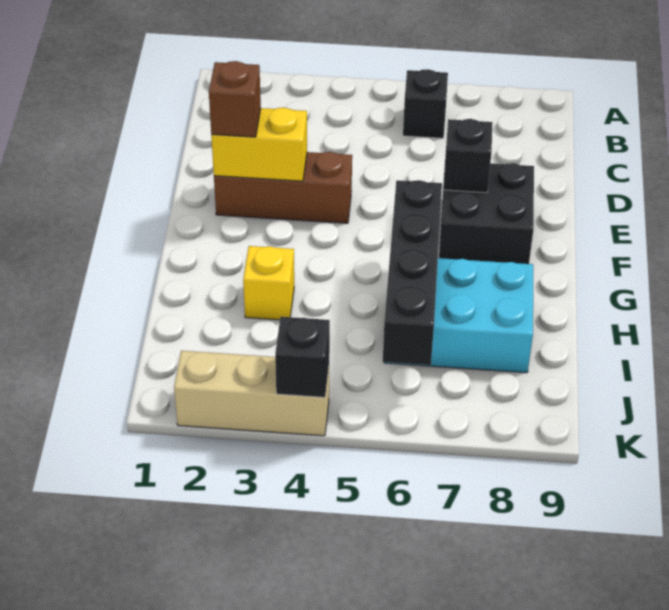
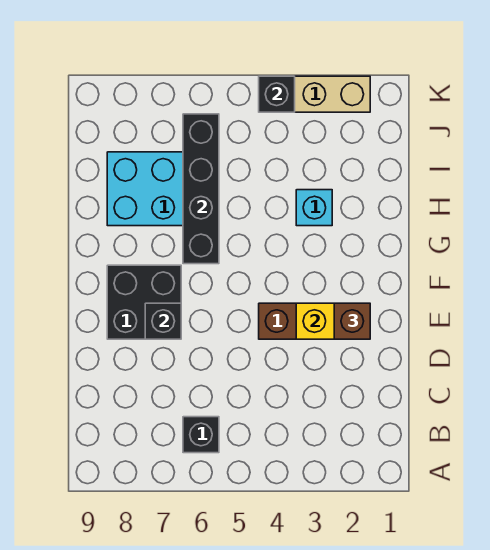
yellow brick H3 level 1 -> cyan brick H3 level 1

